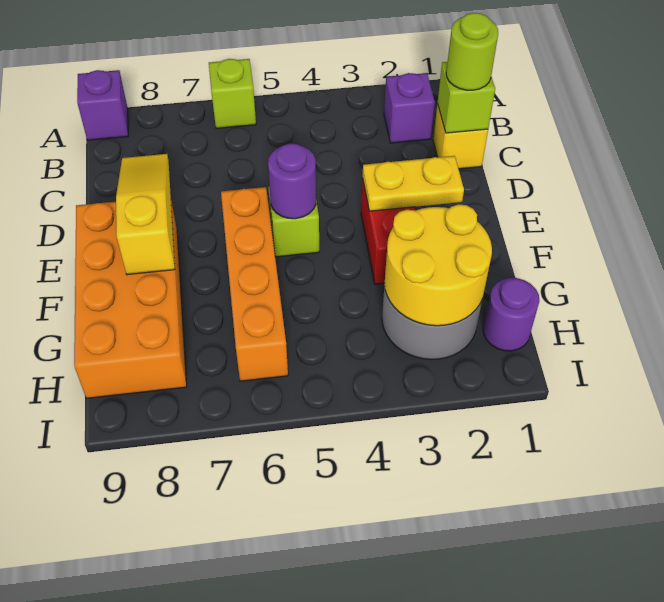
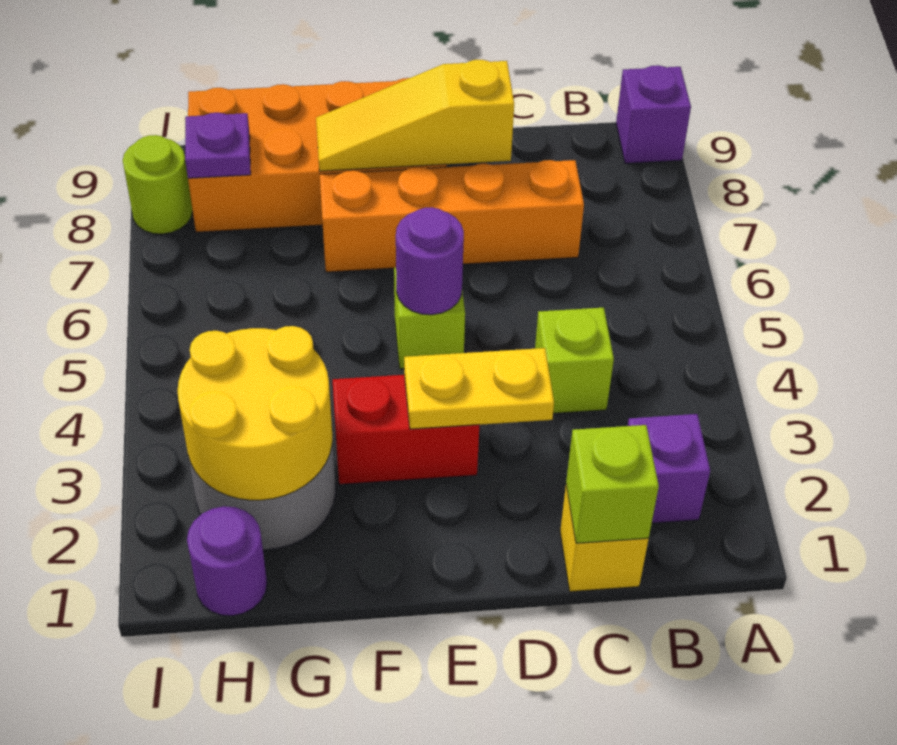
lime brick A6 level 1 -> lime brick C4 level 1
lime round brick C1 level 3 -> lime round brick I8 level 1
yellow slope D8:F8 level 2 top F -> yellow slope D8:F8 level 2 top D
yellow plate E2:E3 level 2 -> yellow plate D3:E3 level 2
orange brick E6:H6 level 1 -> orange brick C7:F7 level 1
none -> purple plate H8 level 2

